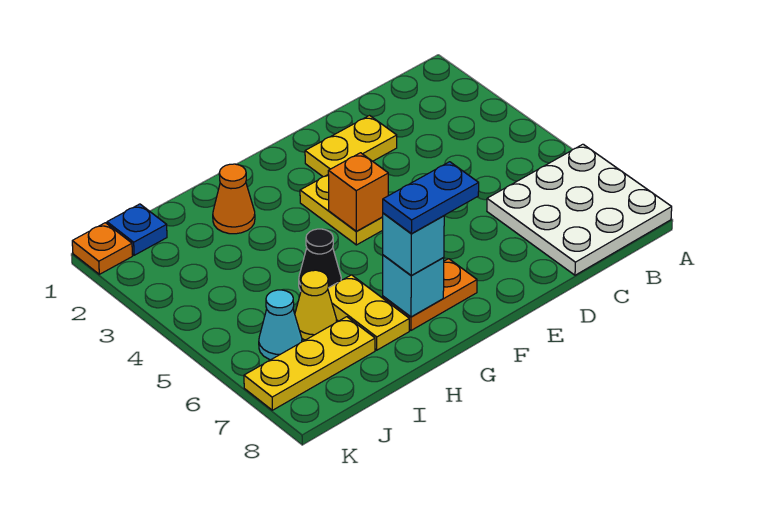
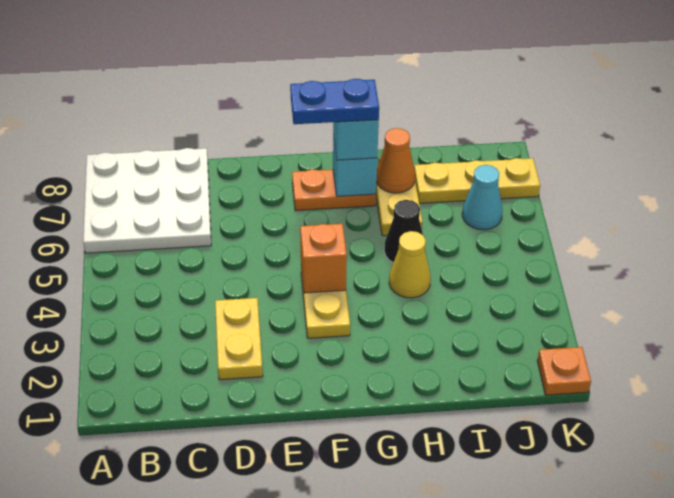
yellow plate D2:E2 level 1 -> yellow plate D2:D3 level 1
orange cone H2 level 1 -> orange cone H7 level 2
yellow cone I6 level 1 -> yellow cone H4 level 1
blue plate J1 level 1 -> none

